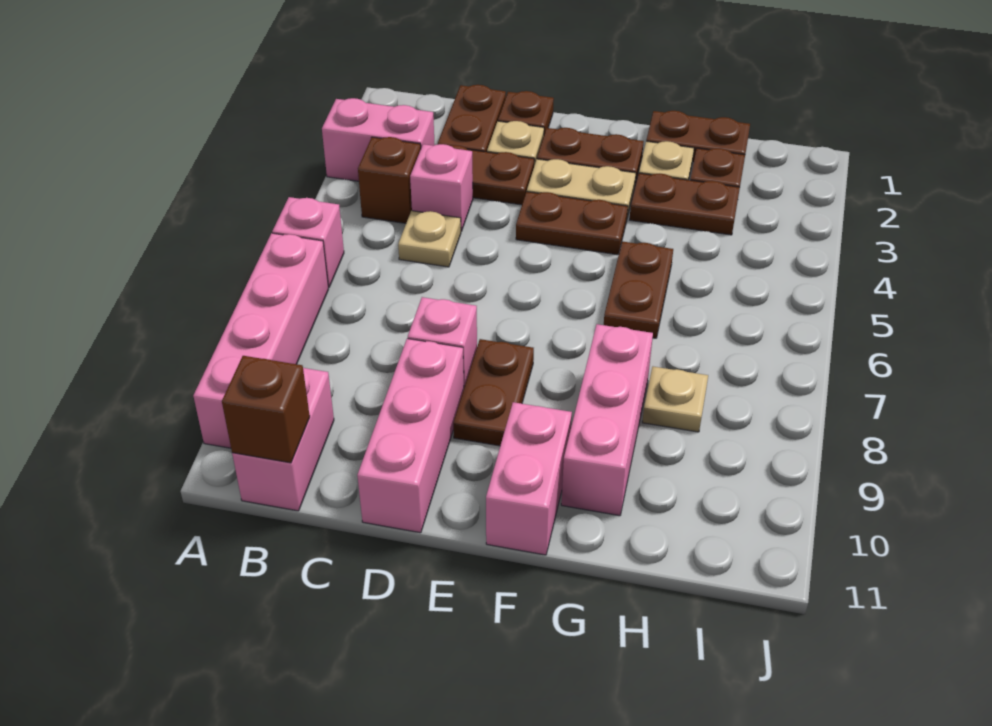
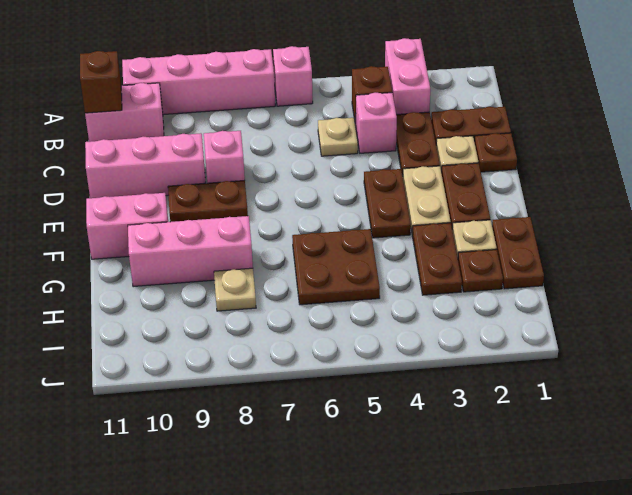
brown plate G5:G6 level 1 -> brown plate G5:H6 level 1

